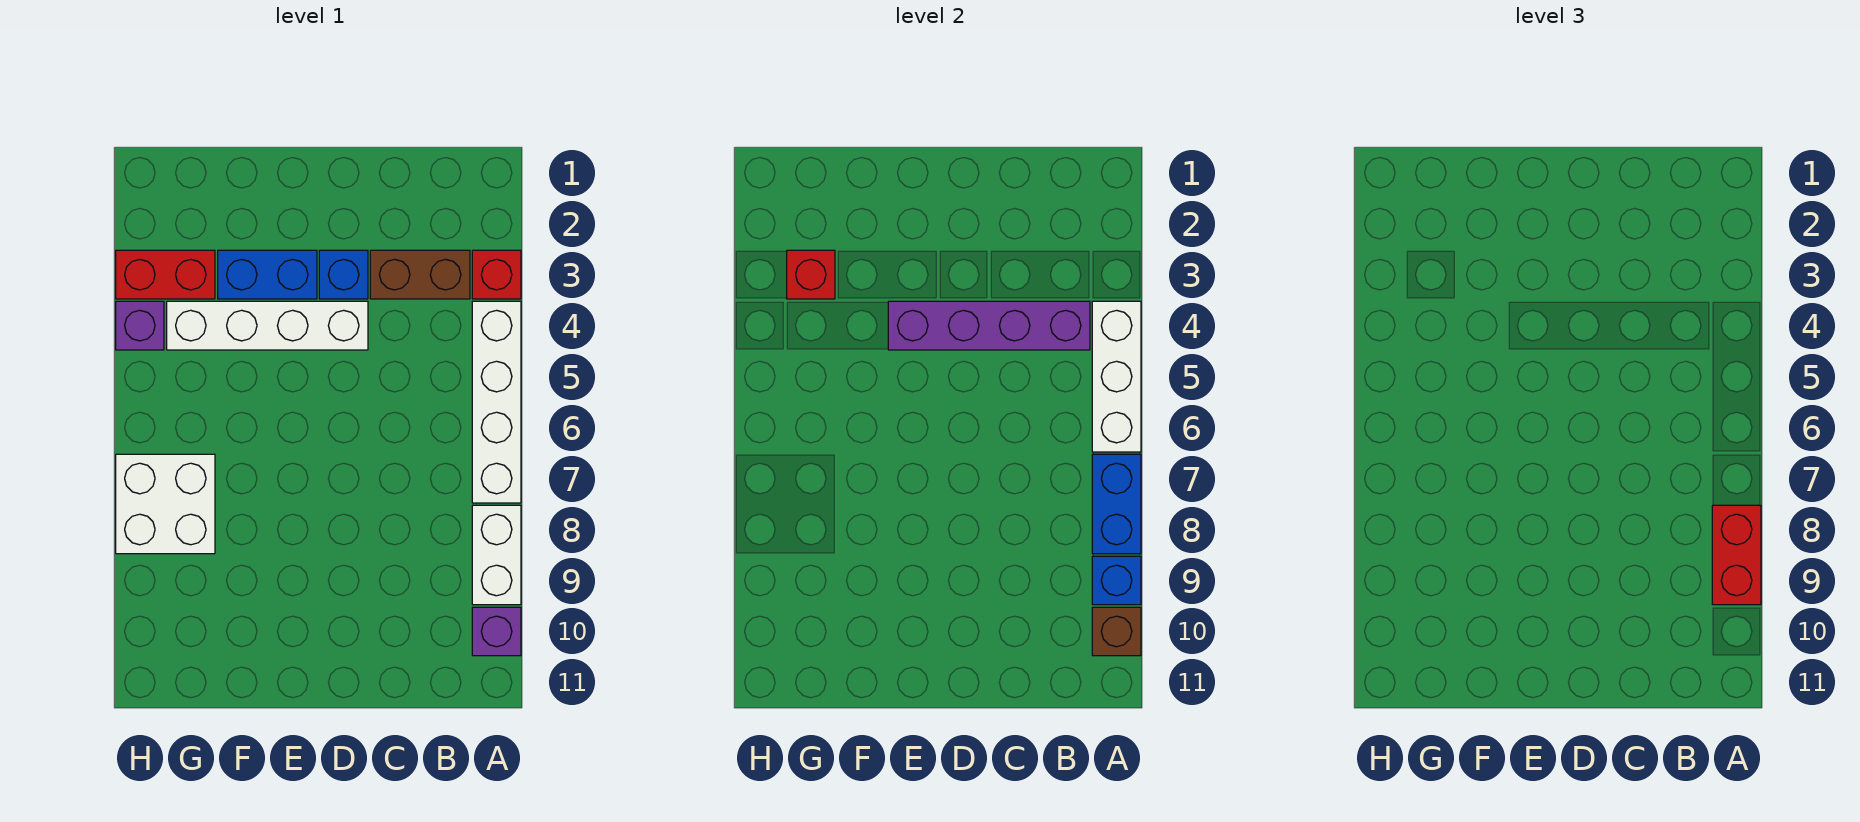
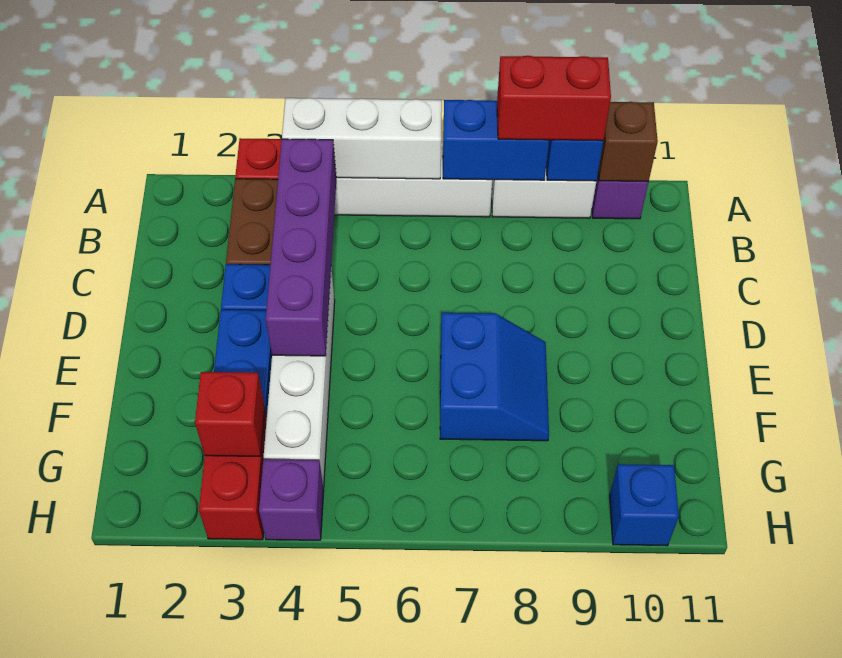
none -> blue slope E7:F8 level 1 top 7
white brick G7:H8 level 1 -> none
none -> blue brick H10 level 1

